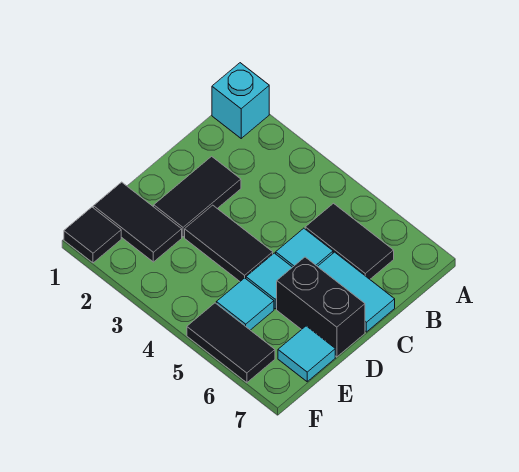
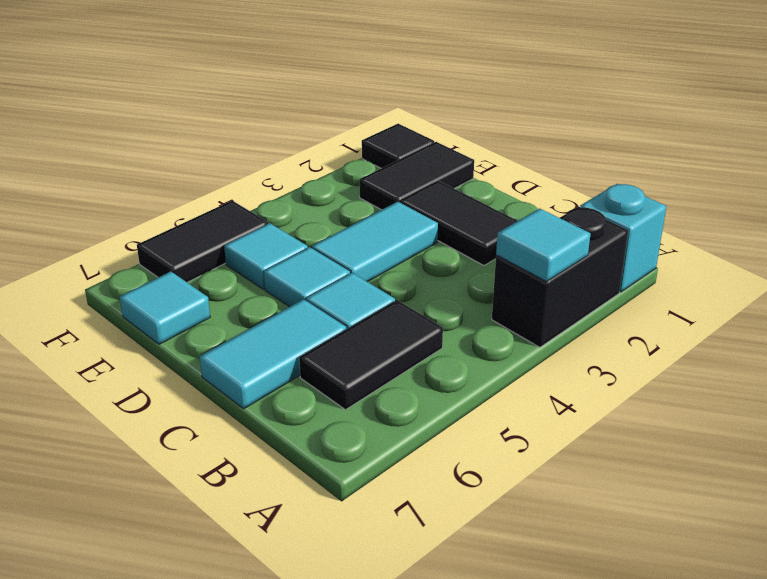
none -> cyan tile A3 level 2
black tile D3:D4 level 1 -> cyan tile D3:D4 level 1
black brick D6:D7 level 1 -> black brick A2:A3 level 1

